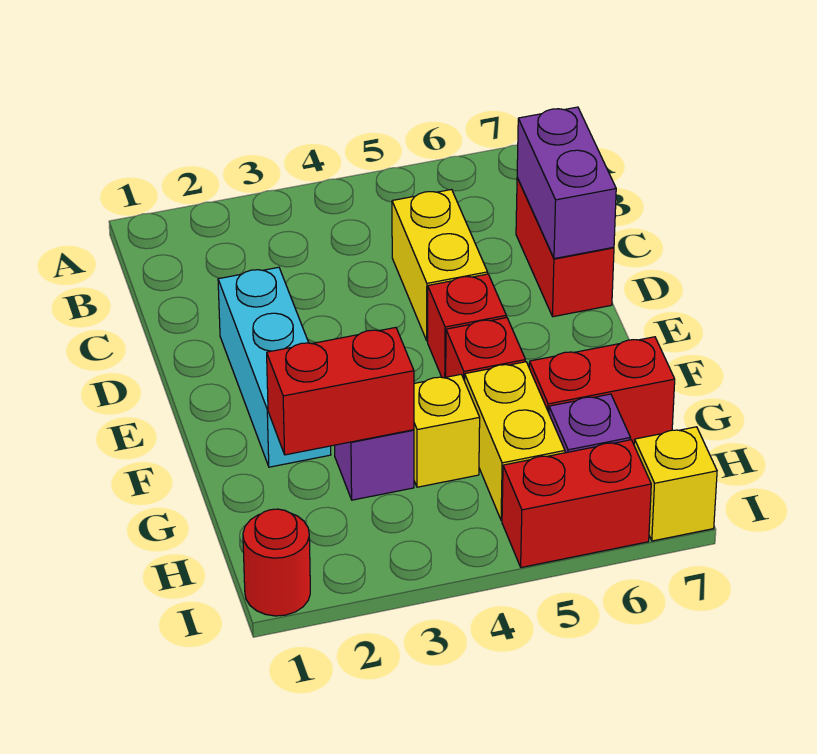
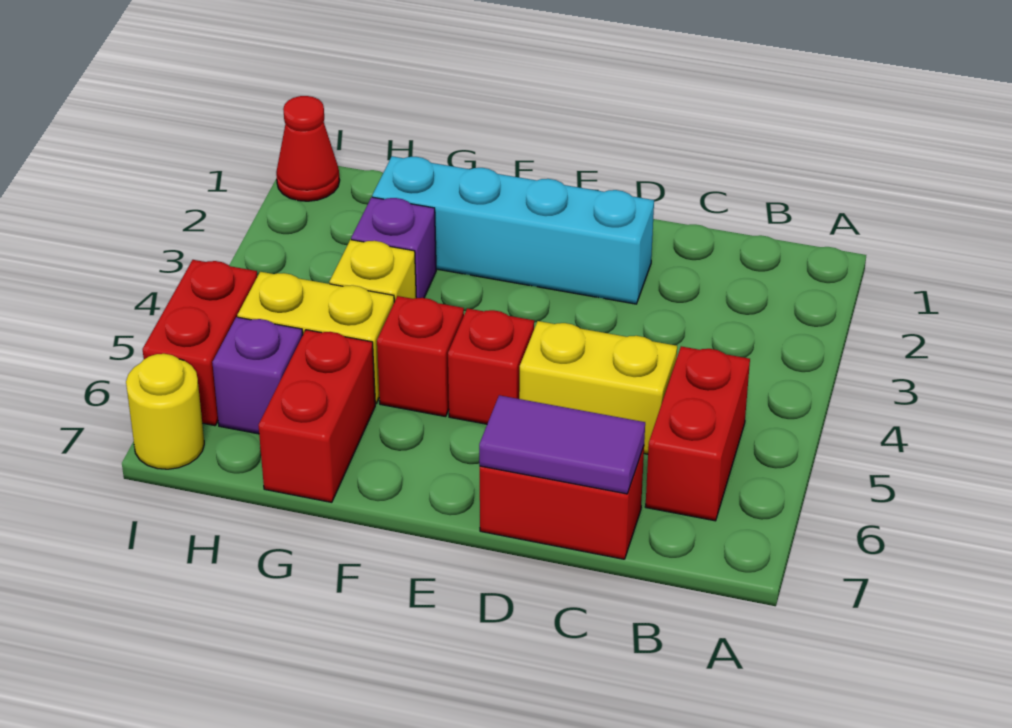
purple brick C7:D7 level 2 -> purple tile C7:D7 level 2
cyan brick D2:F2 level 1 -> cyan brick D2:G2 level 1
red brick G2:G3 level 2 -> red brick B5:B6 level 1
red round brick I1 level 1 -> red cone I1 level 1
yellow brick I7 level 1 -> yellow round brick I7 level 1

